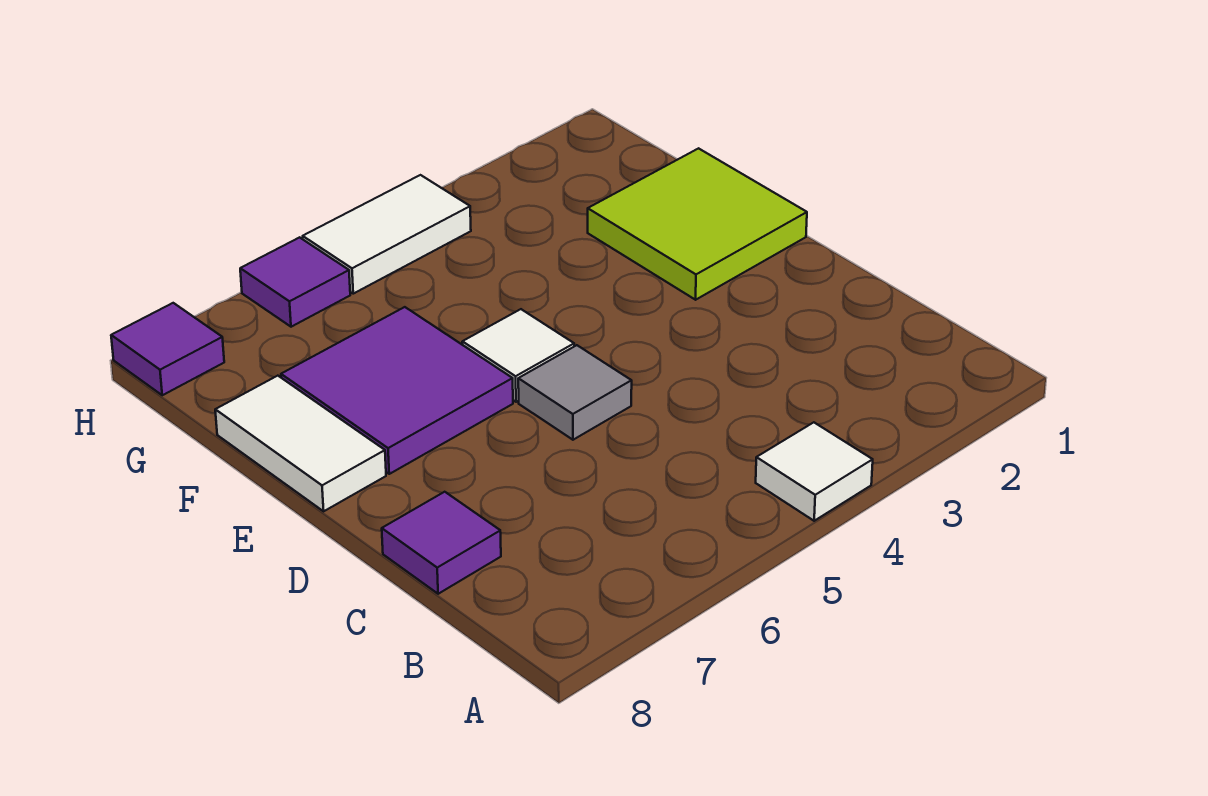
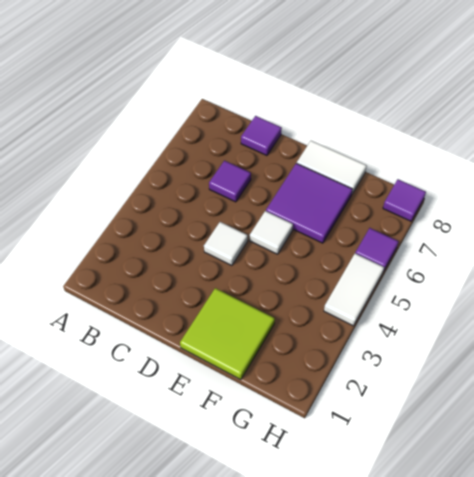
white tile A4 level 1 -> white tile D4 level 1
none -> purple tile C6 level 1
grey tile D5 level 1 -> none

